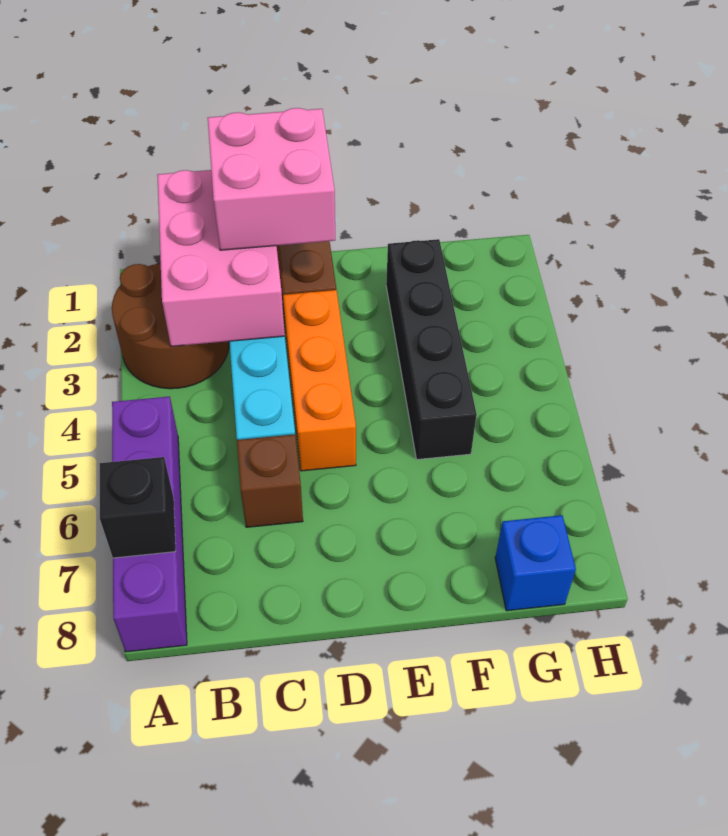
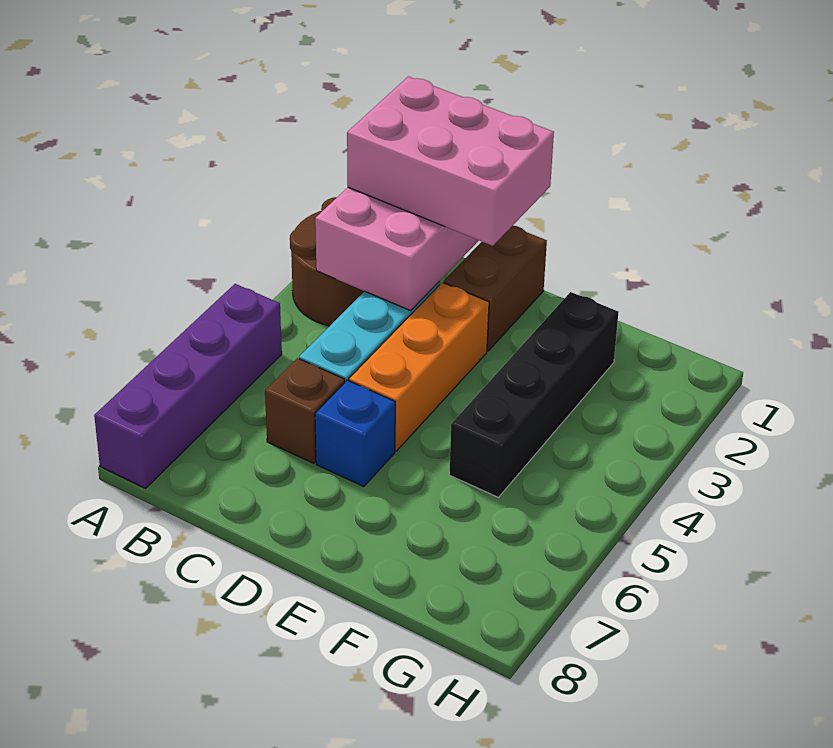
black brick A7 level 2 -> none
pink brick C1:D2 level 3 -> pink brick B1:D2 level 3
blue brick G8 level 1 -> blue brick D6 level 1

